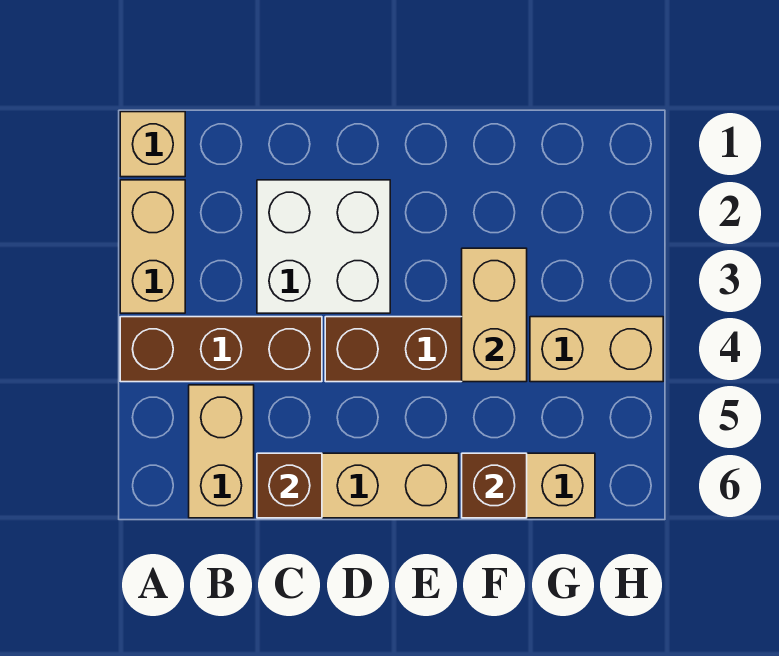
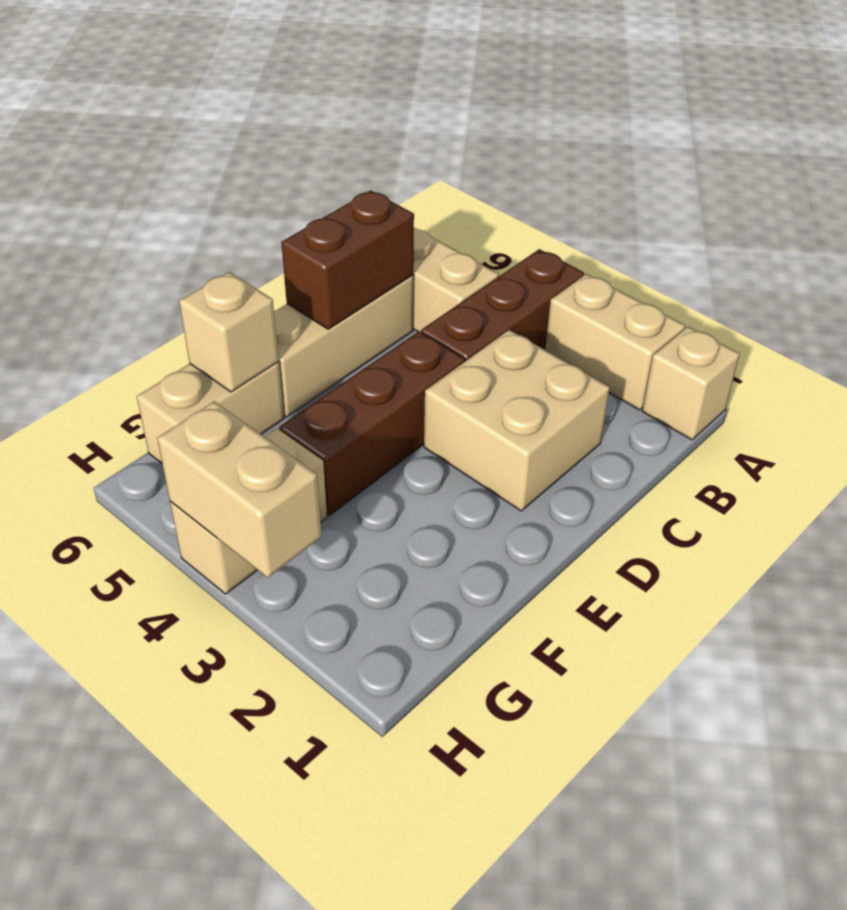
white brick C2:D3 level 1 -> tan brick C2:D3 level 1
brown brick C6 level 2 -> brown brick C6:D6 level 2
tan brick F3:F4 level 2 -> tan brick H3:H4 level 2
brown brick F6 level 2 -> tan brick F6 level 2

